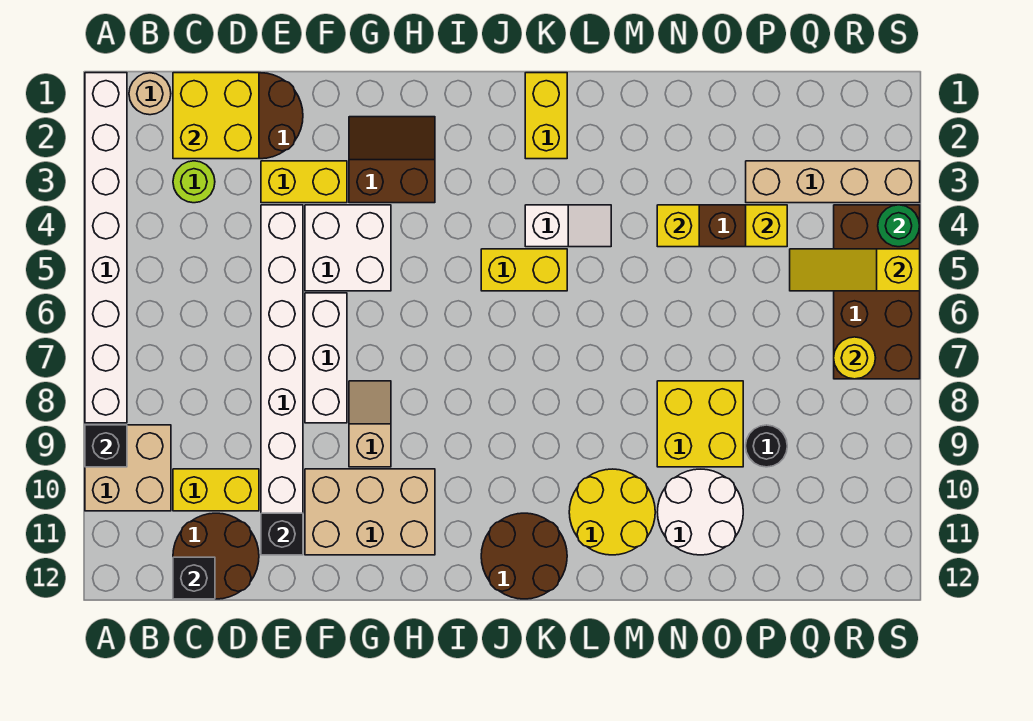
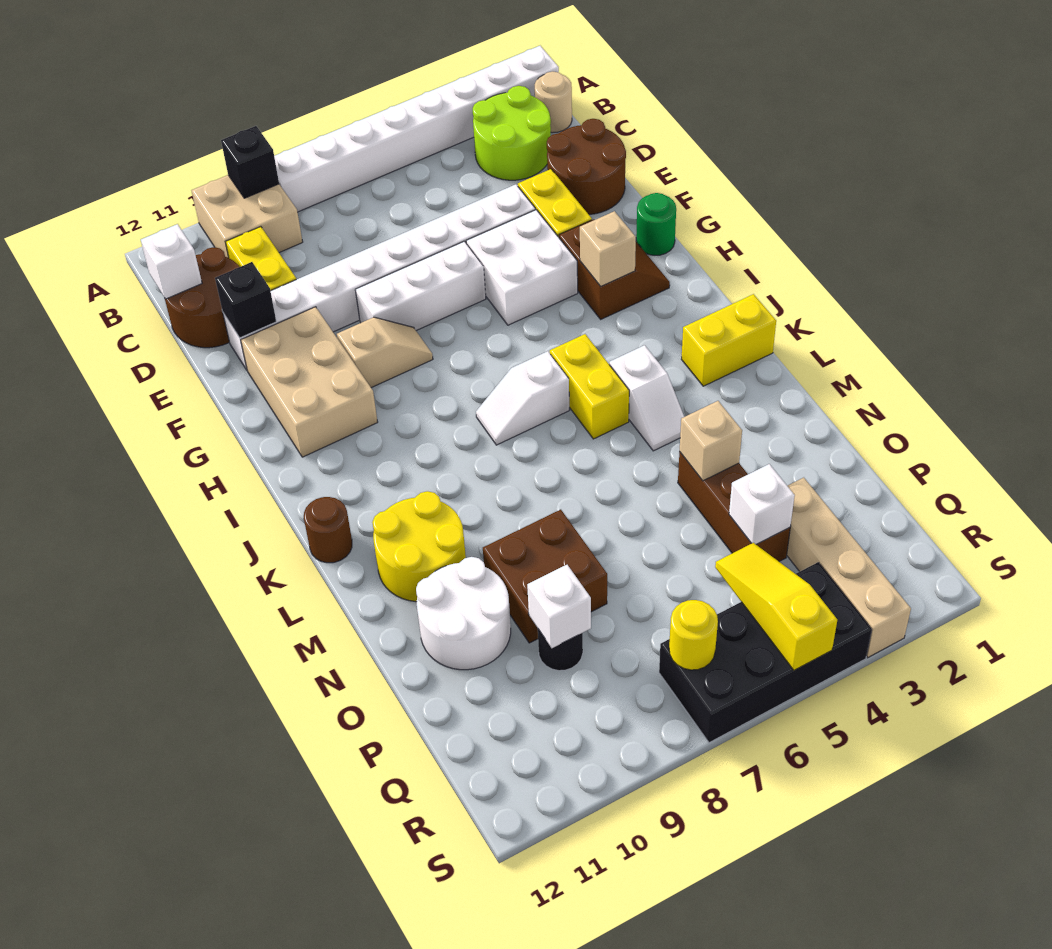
yellow brick C1:D2 level 2 -> none
lime round brick C3 level 1 -> lime round brick B2:C3 level 1
black brick C12 level 2 -> white brick C12 level 2
none -> tan brick H3 level 2
none -> white slope J6:J7 level 1 top 6
brown round brick J11:K12 level 1 -> brown round brick K12 level 1
yellow brick N4 level 2 -> tan brick N4 level 2
yellow brick N8:O9 level 1 -> brown brick N8:O9 level 1
yellow brick P4 level 2 -> white brick P4 level 2
none -> white brick P9 level 2
brown brick R4:S7 level 1 -> black brick R4:S7 level 1
green round brick S4 level 2 -> green round brick G1 level 1

